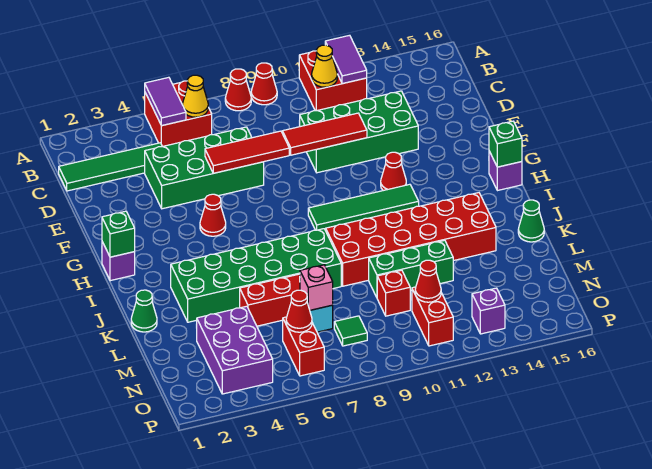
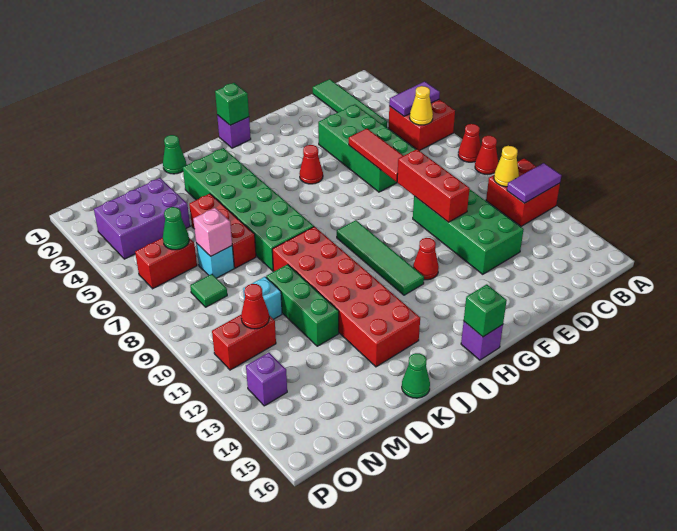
red tile E9:E11 level 2 -> red brick E9:E11 level 2
red brick M10 level 1 -> cyan brick M10 level 1
red cone N6 level 2 -> green cone N6 level 2

